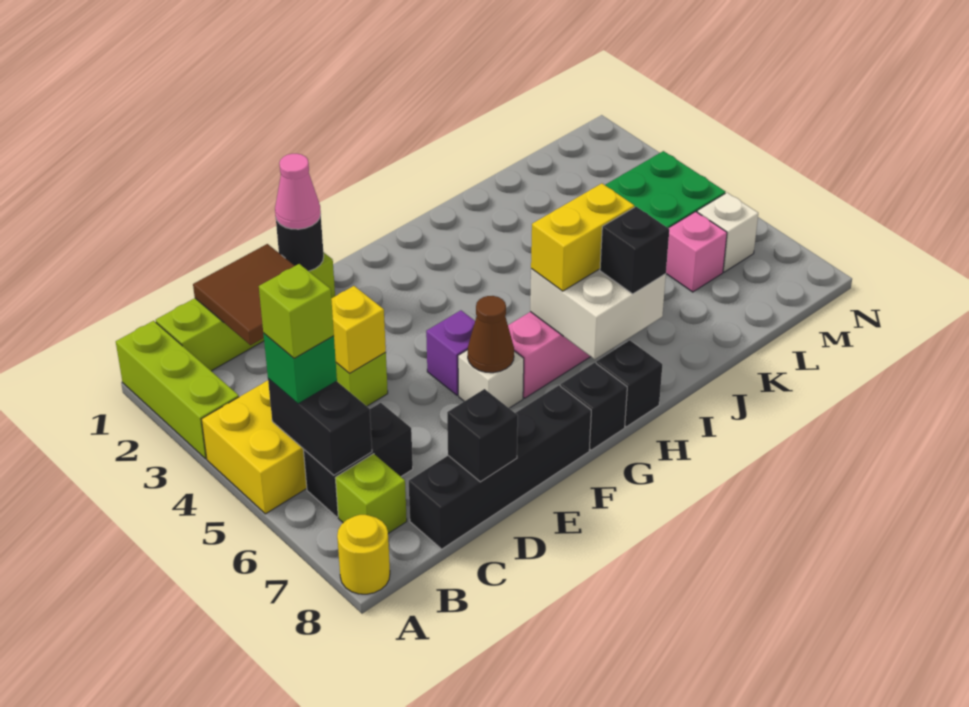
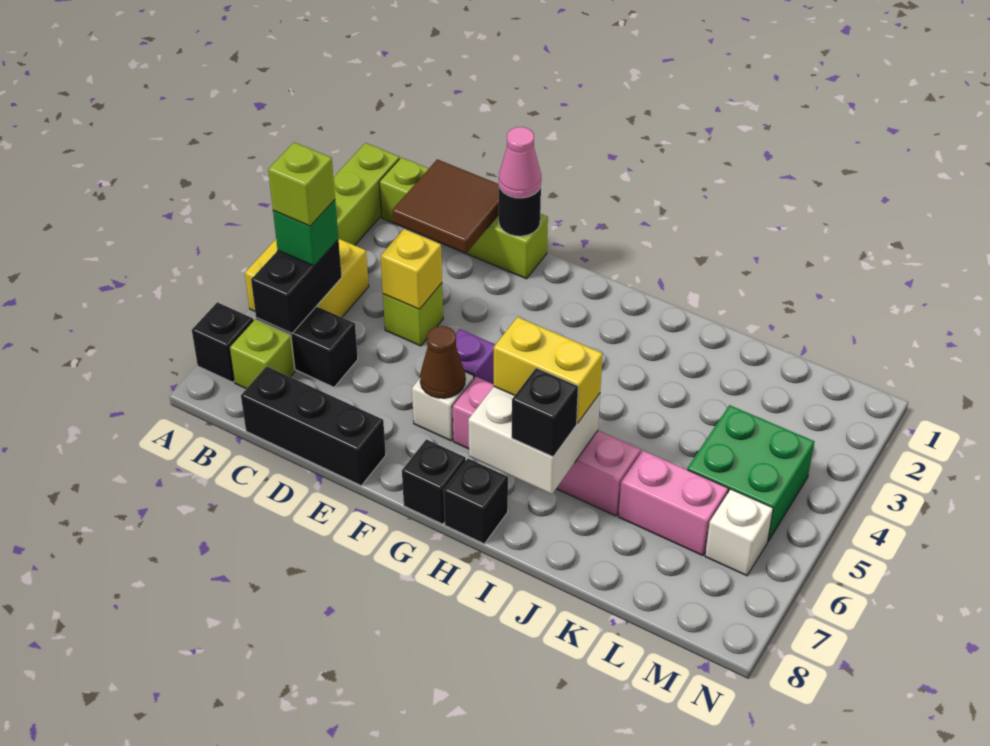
yellow round brick A8 level 1 -> none
black brick C8:F8 level 1 -> black brick C8:E8 level 1
black brick D8 level 2 -> black brick A7 level 1
pink brick L6 level 1 -> pink brick K6:L6 level 1

